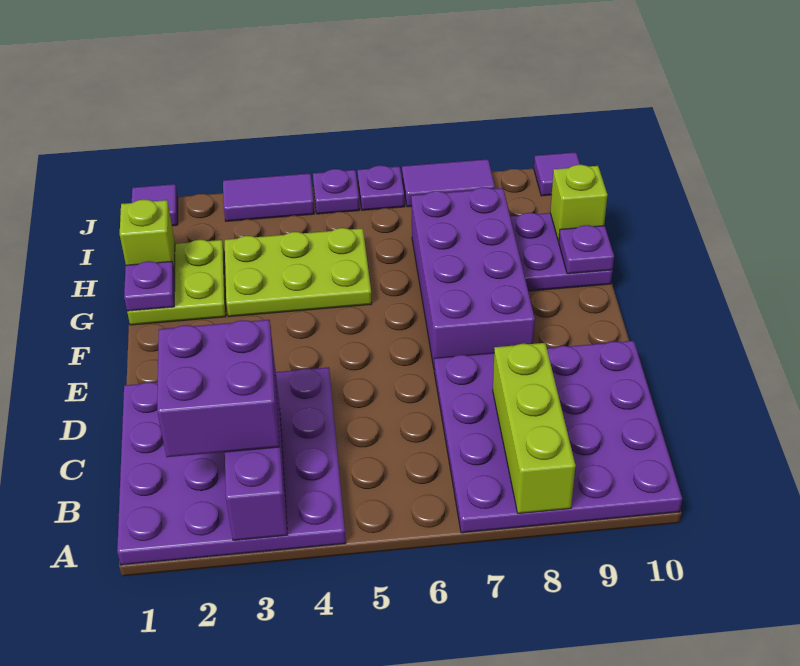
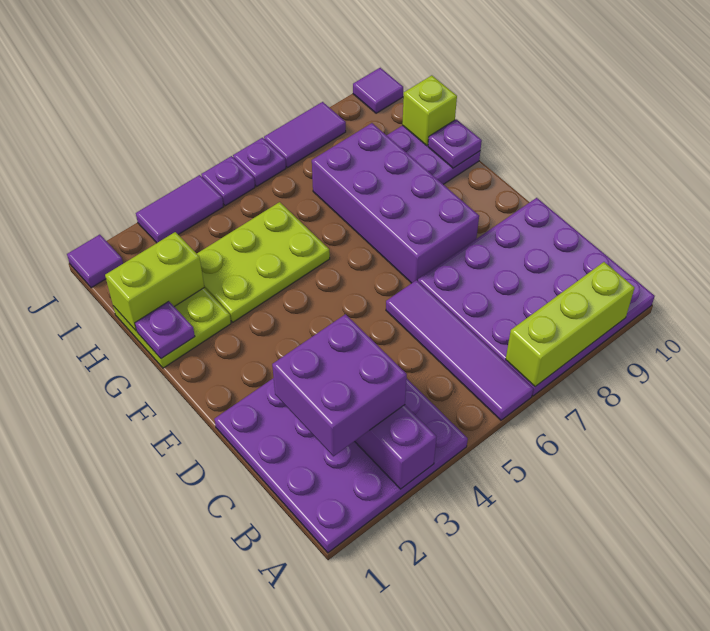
none -> purple tile A6:D6 level 1
lime brick A8:C8 level 2 -> lime brick A7:A9 level 2
lime brick H1 level 2 -> lime brick H1:H2 level 2

